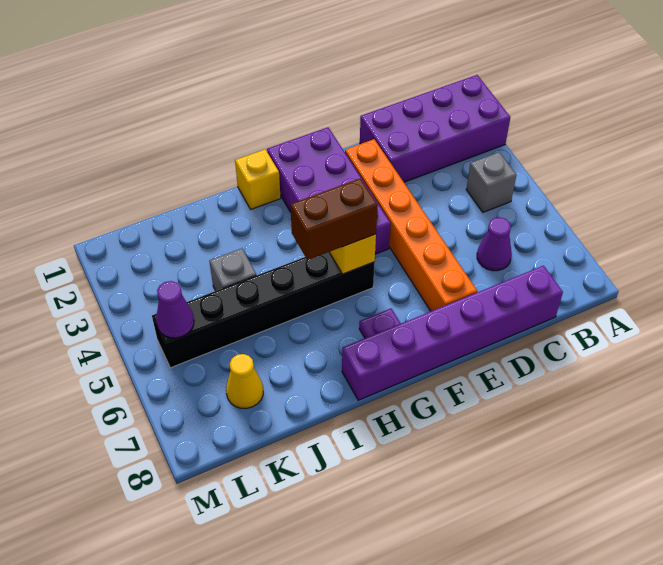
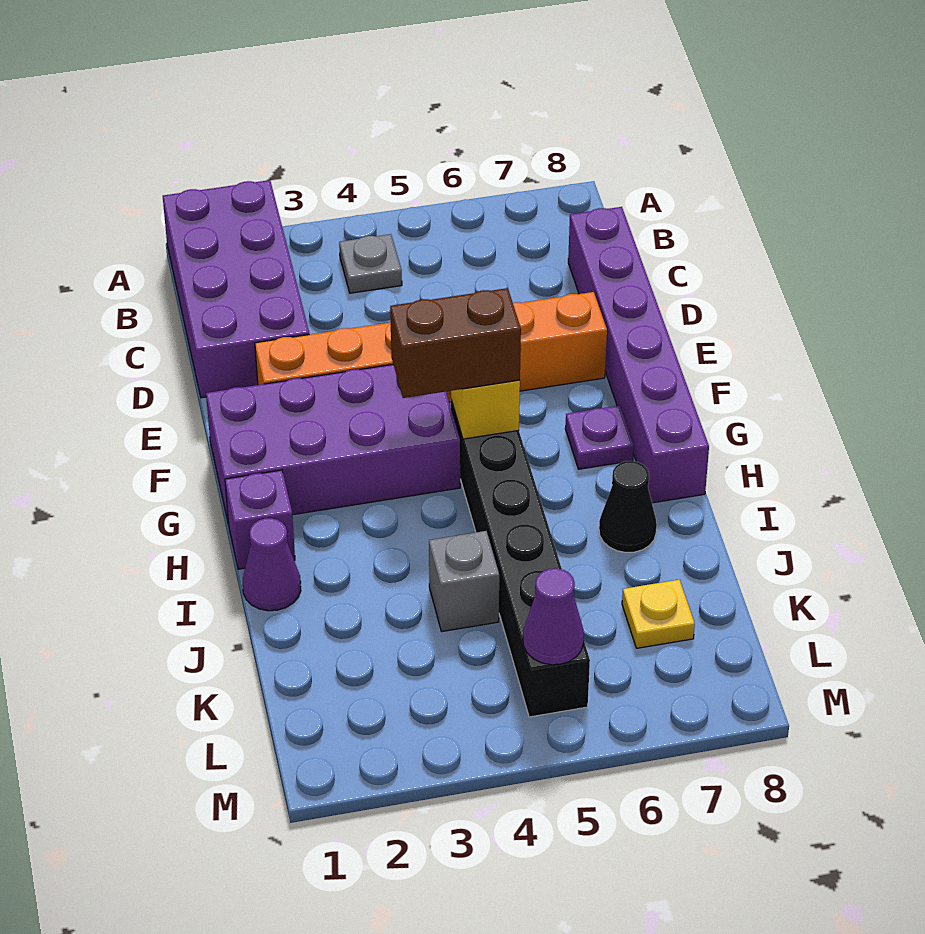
grey brick B4 level 1 -> grey plate B4 level 1
purple cone C6 level 1 -> purple cone I1 level 1
brown brick G5:H5 level 3 -> brown brick G4:G5 level 3
yellow brick H1 level 1 -> purple brick H1 level 1
none -> black cone I7 level 1
yellow cone K7 level 1 -> yellow plate K7 level 1

